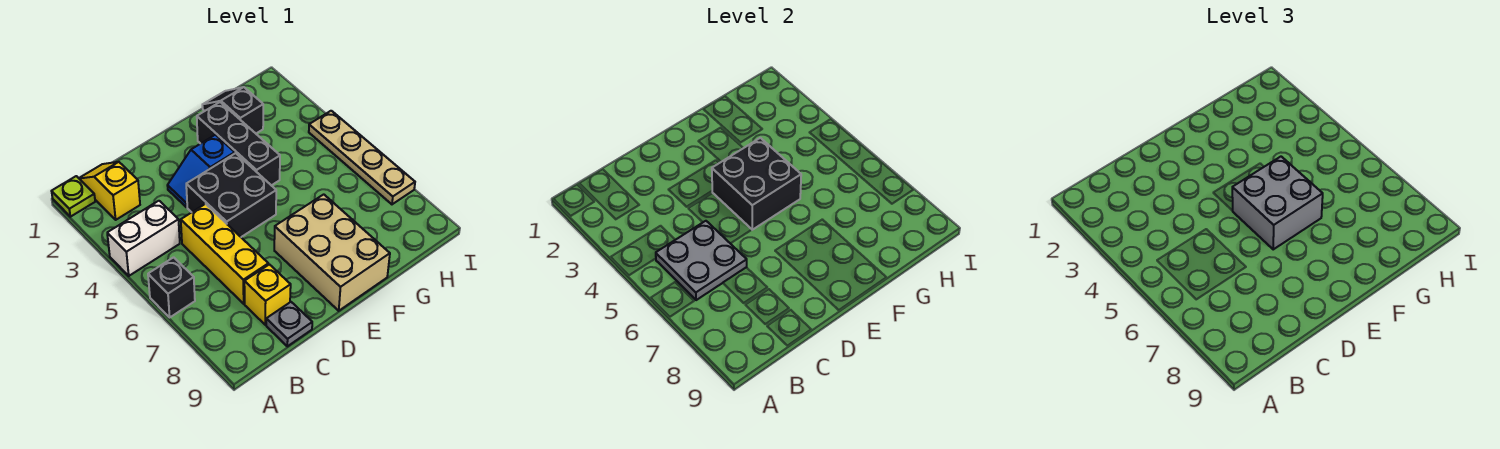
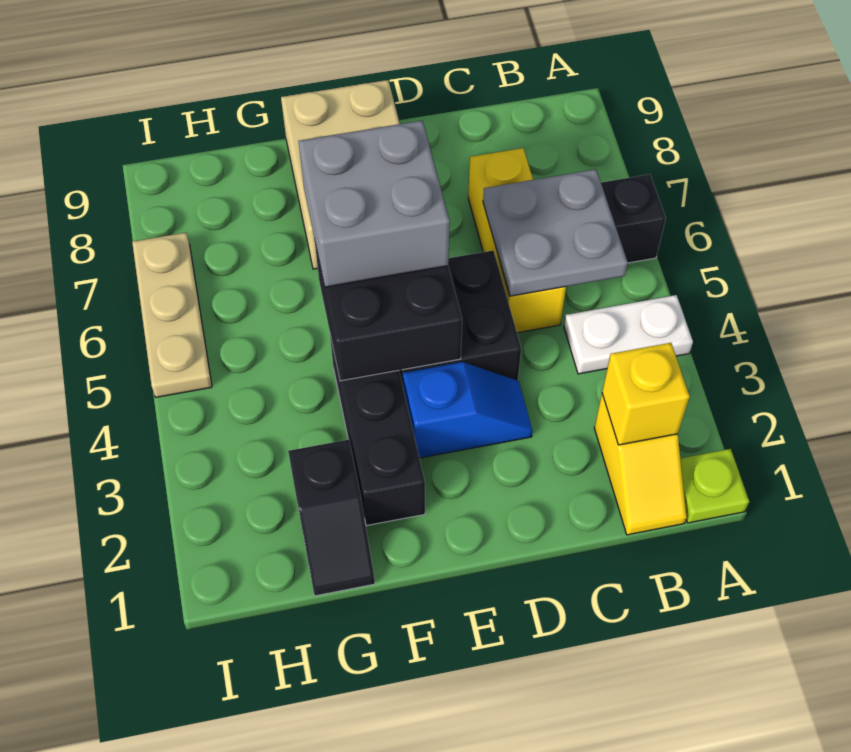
white brick A4:B4 level 1 -> white plate A4:B4 level 1
yellow brick C8 level 1 -> yellow brick B2 level 2
grey plate C9 level 1 -> none
tan plate I4:I7 level 1 -> tan plate I5:I7 level 1

